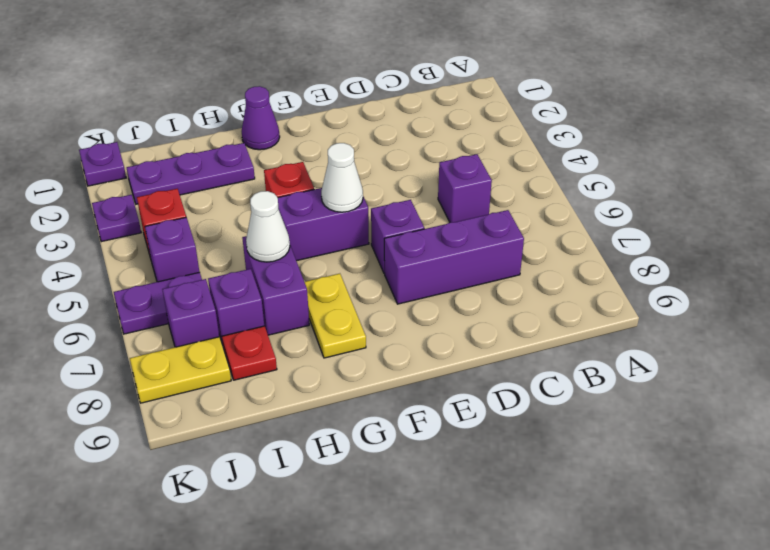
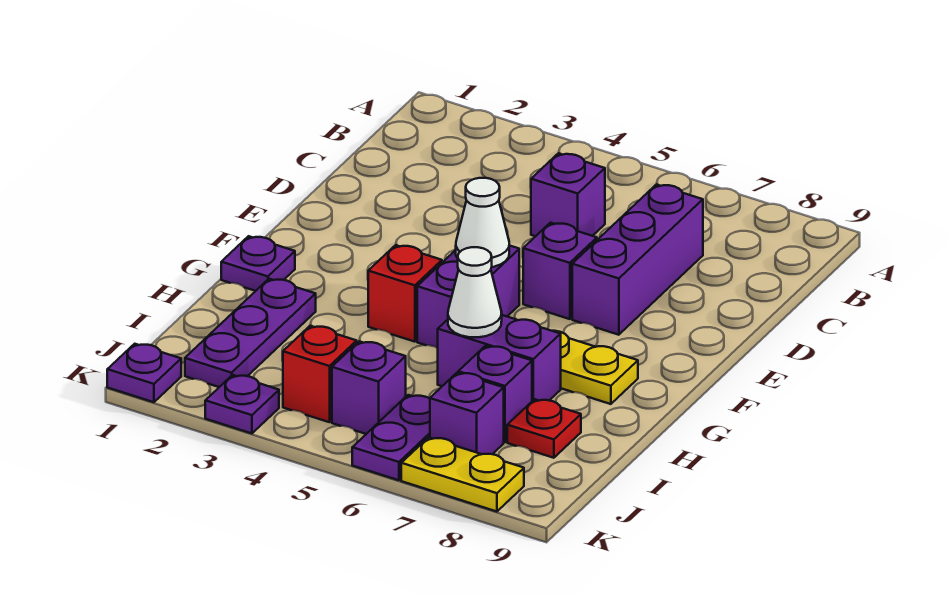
purple cone G1 level 1 -> purple plate G1 level 1
yellow plate J8:K8 level 1 -> yellow plate K7:K8 level 1

